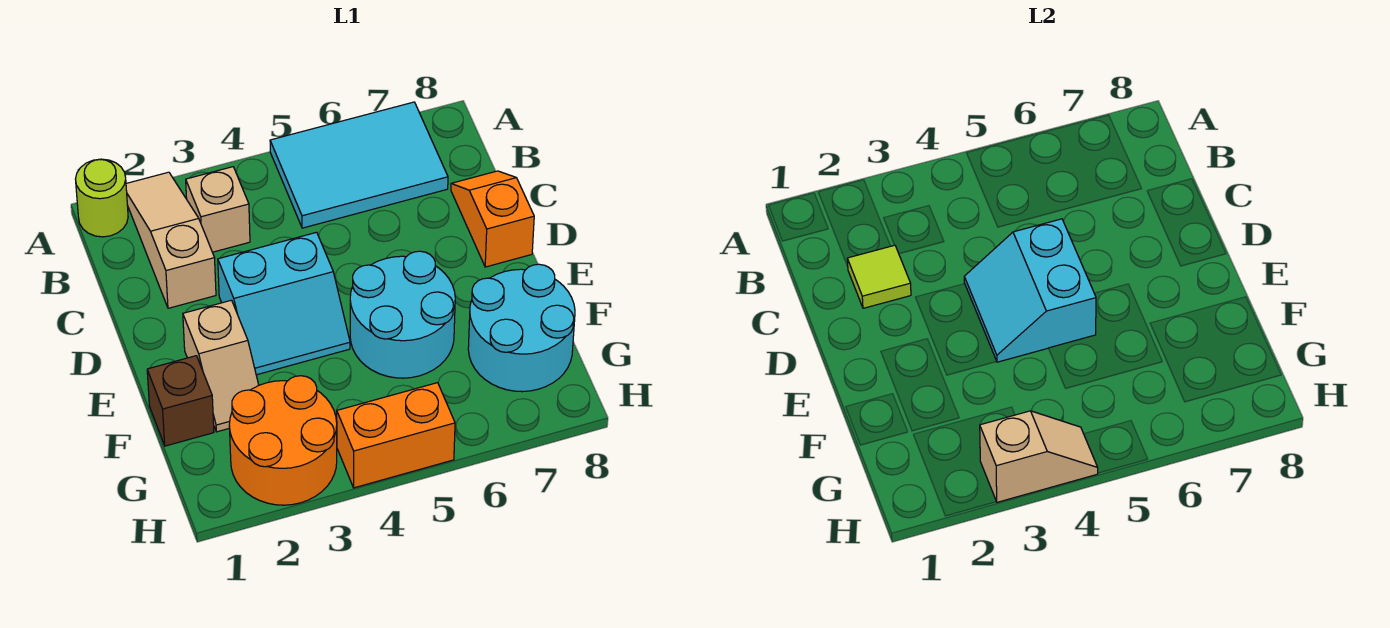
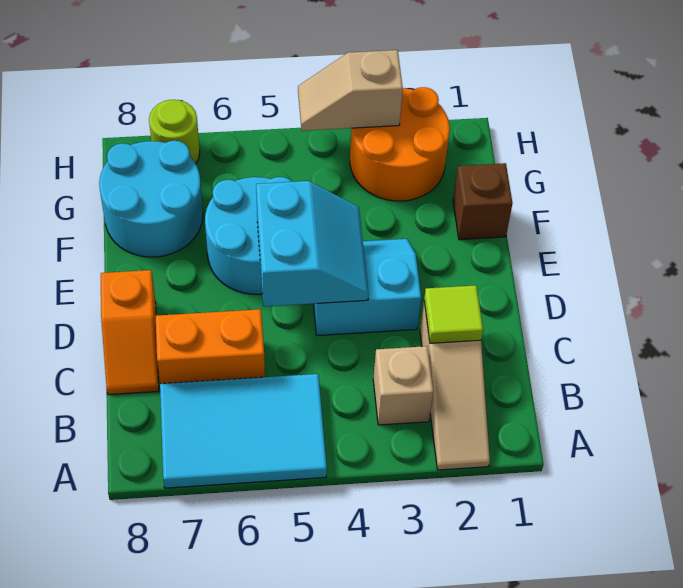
lime round brick A1 level 1 -> lime round brick H7 level 1
tan slope E2:F2 level 1 top E -> none
orange brick H4:H5 level 1 -> orange brick C6:C7 level 1

